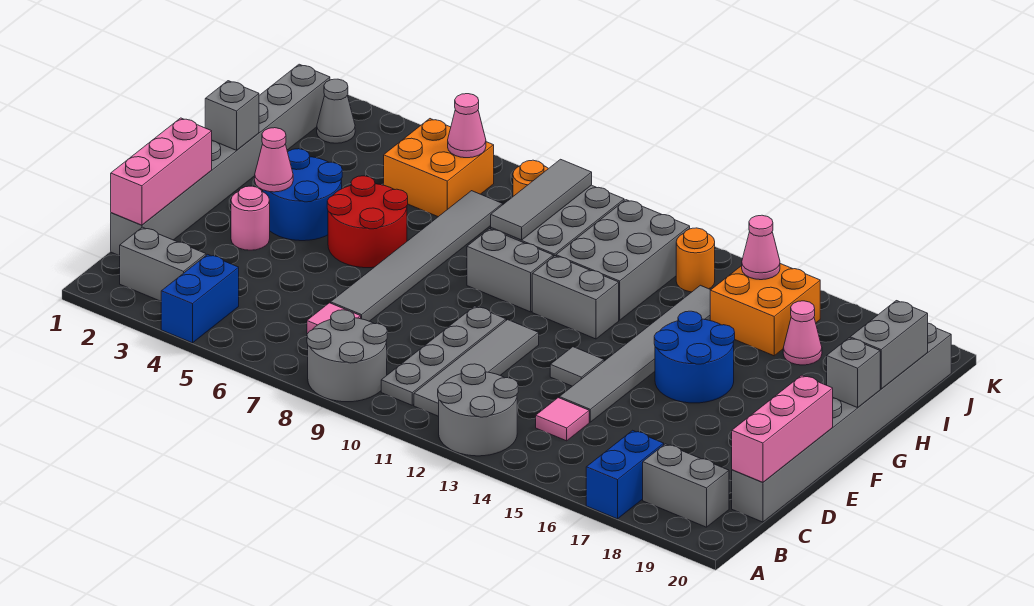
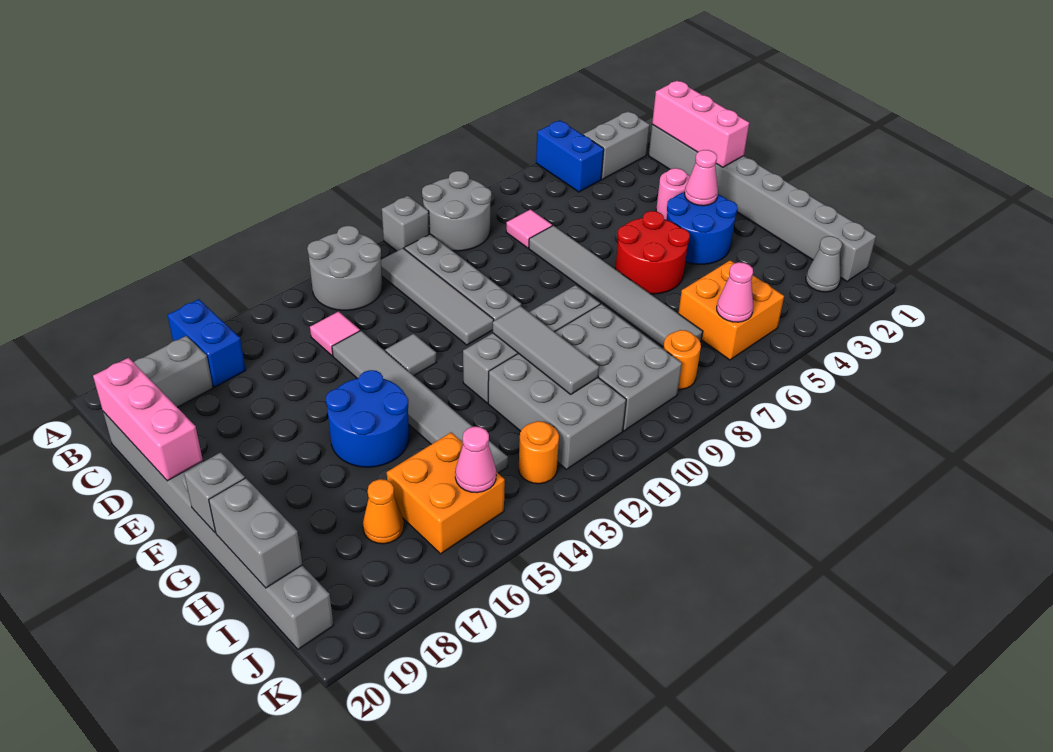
grey brick G1 level 2 -> grey brick A10 level 1
grey tile H9:J9 level 2 -> grey tile G11:I11 level 2
pink cone I17 level 1 -> orange cone I17 level 1

